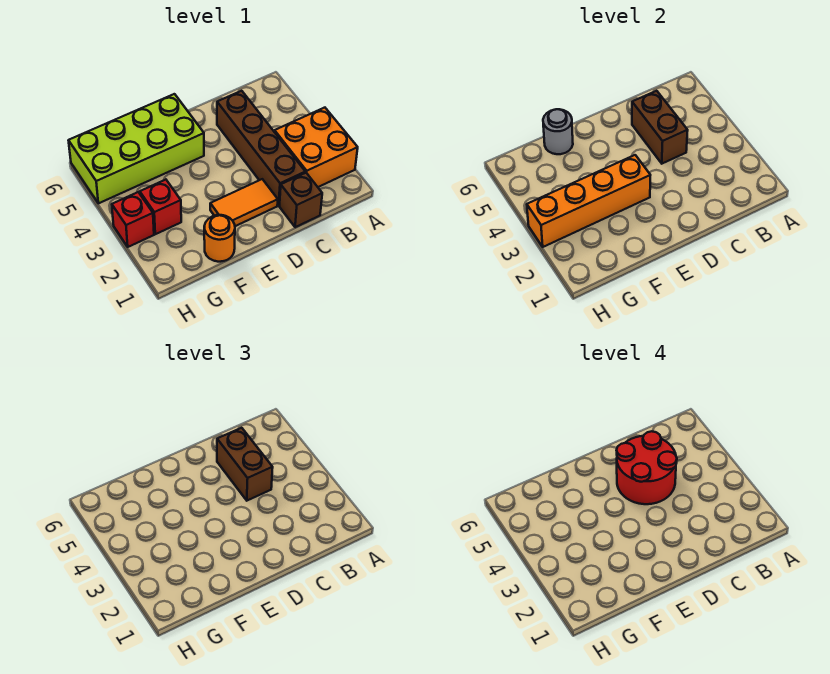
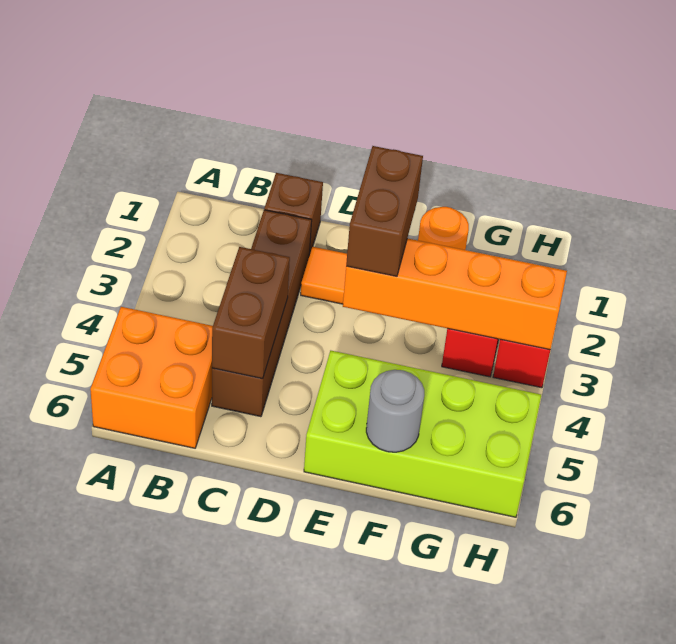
orange brick A2:B3 level 1 -> orange brick A5:B6 level 1
brown brick C4:C5 level 3 -> brown brick E2:E3 level 3
red round brick C4:D5 level 4 -> none

